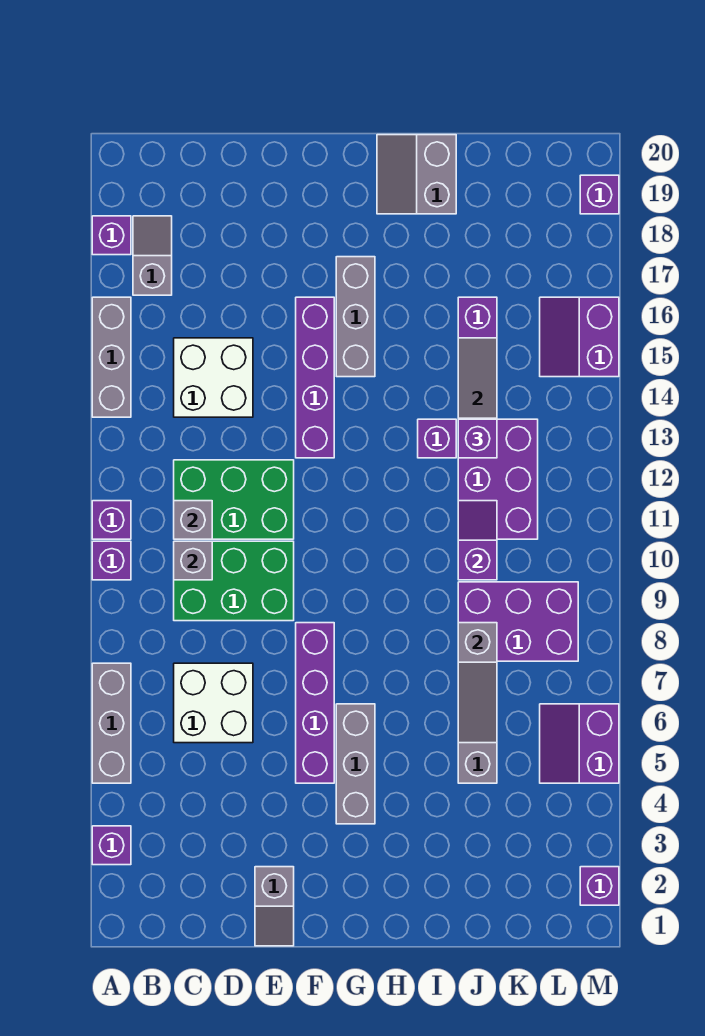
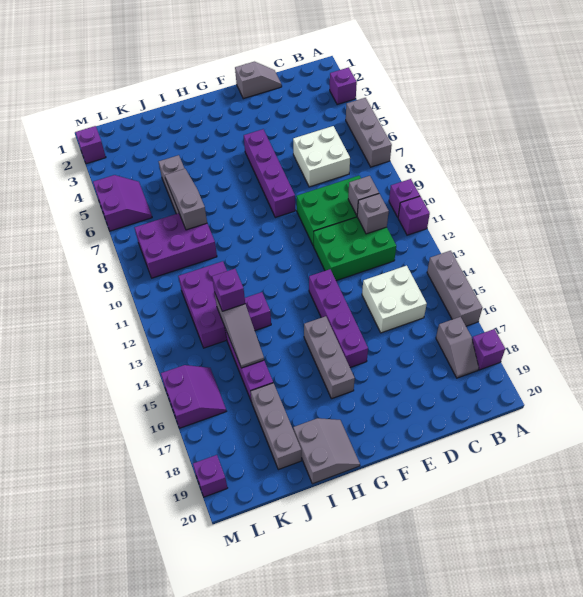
grey slope E1:E2 level 1 top 2 -> grey slope D1:E1 level 1 top E
grey brick G4:G6 level 1 -> grey brick J17:J19 level 1
purple slope J10:J11 level 2 top 10 -> none

